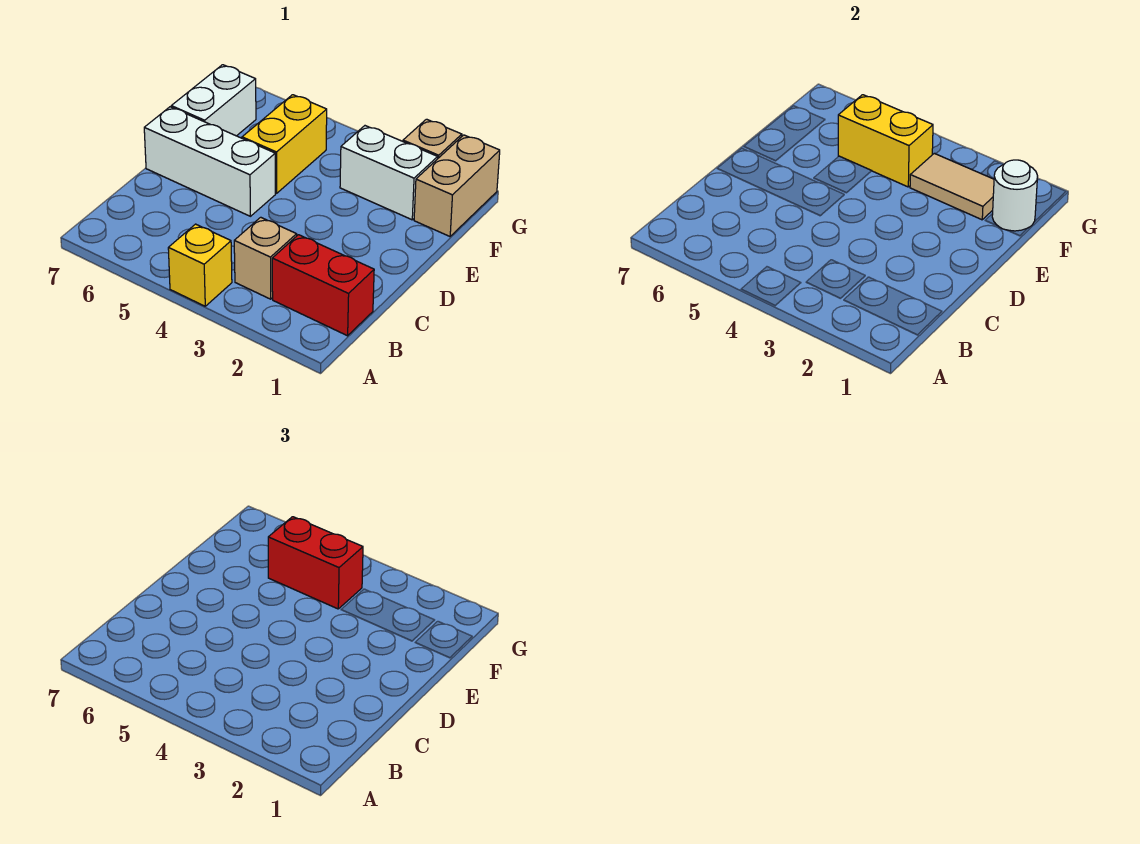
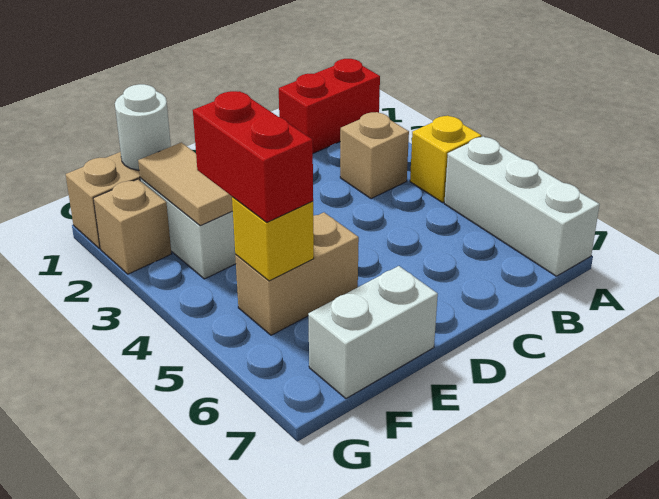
red brick B1:B2 level 1 -> red brick A1:B1 level 1
white brick D5:D7 level 1 -> white brick A5:A7 level 1
yellow brick E5:F5 level 1 -> tan brick E5:F5 level 1
yellow brick F4:F5 level 2 -> yellow brick F5 level 2

